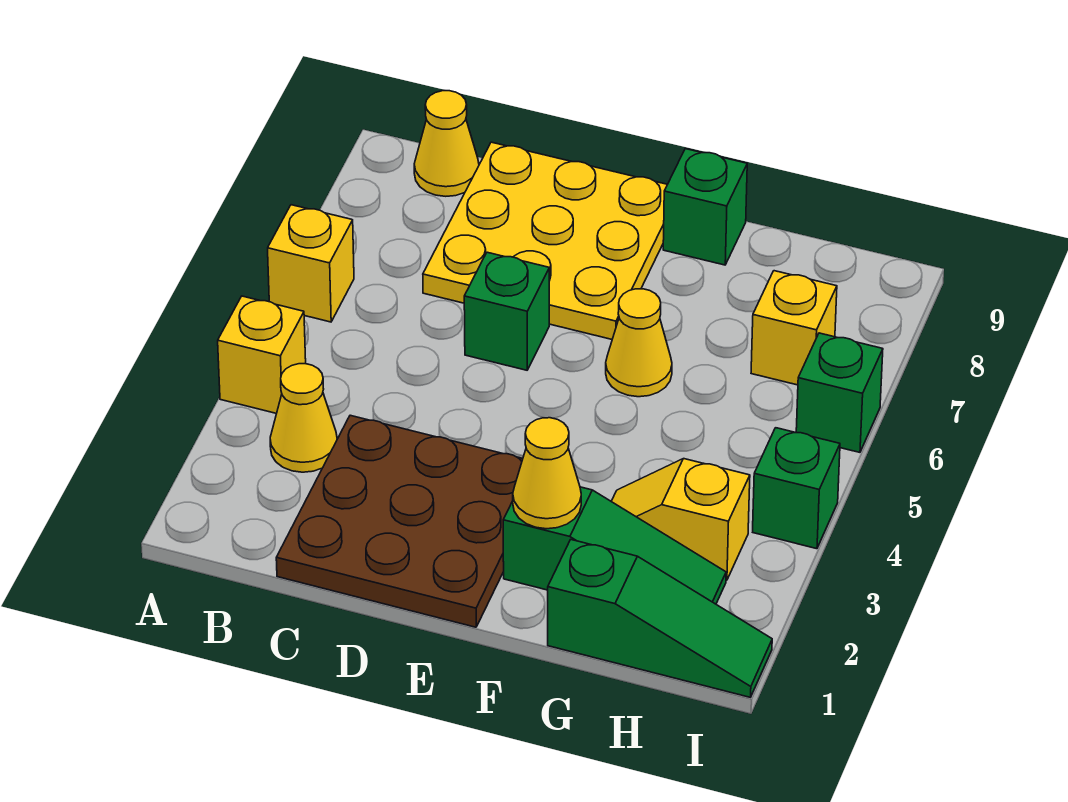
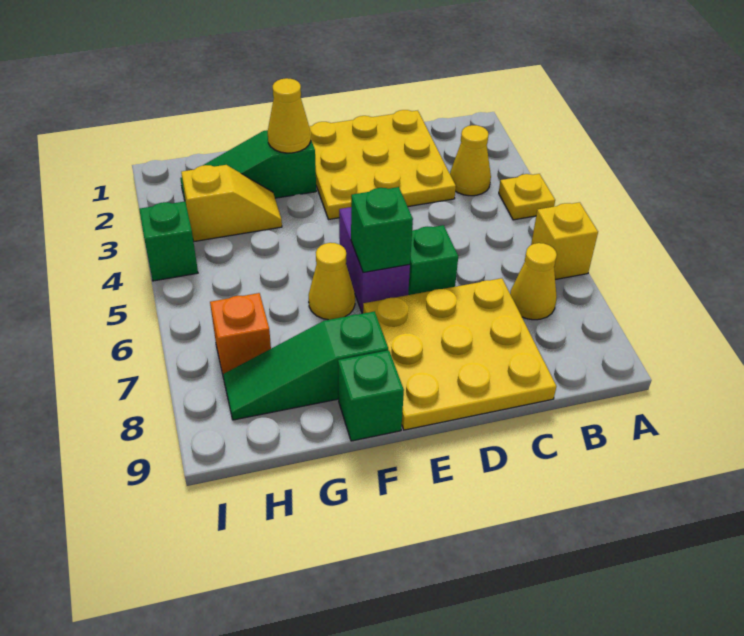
yellow brick A4 level 1 -> yellow plate A4 level 1
yellow cone B9 level 1 -> yellow cone B7 level 1
brown plate C1:E3 level 1 -> yellow plate C1:E3 level 1
none -> purple brick E5:E6 level 1
green slope G1:I1 level 1 top G -> green slope F8:H8 level 1 top F
yellow brick H7 level 1 -> orange brick H7 level 1
green brick I6 level 1 -> green brick E6 level 2

